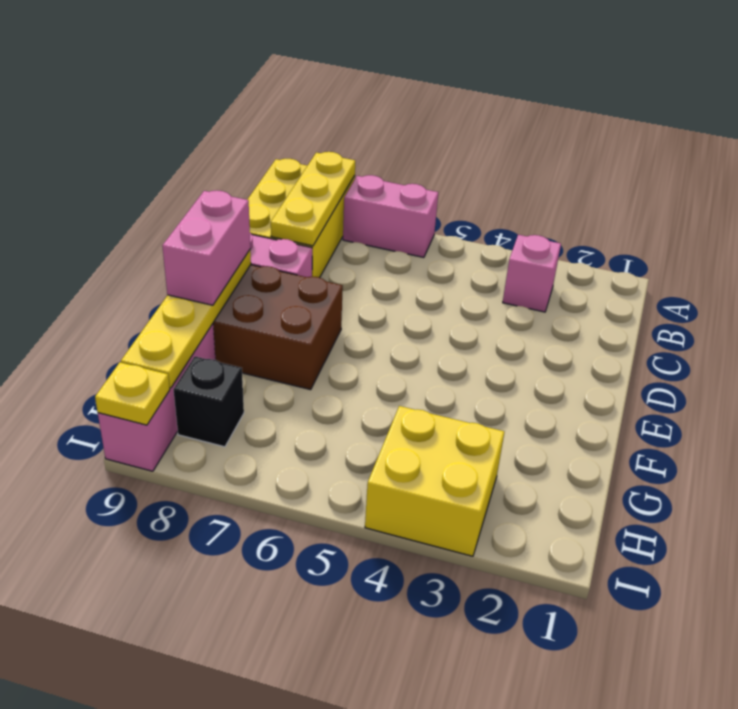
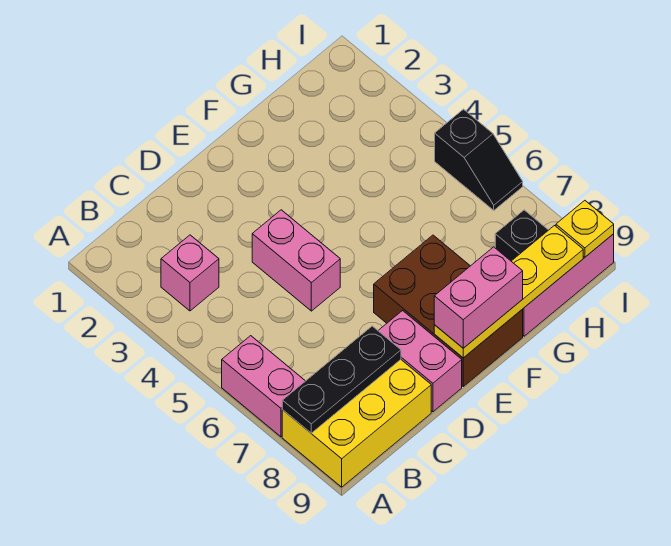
yellow plate A8:C8 level 2 -> black plate A8:C8 level 2
none -> pink brick D4:D5 level 1
yellow brick H3:I4 level 1 -> none
none -> black slope I5:I6 level 1 top 5

